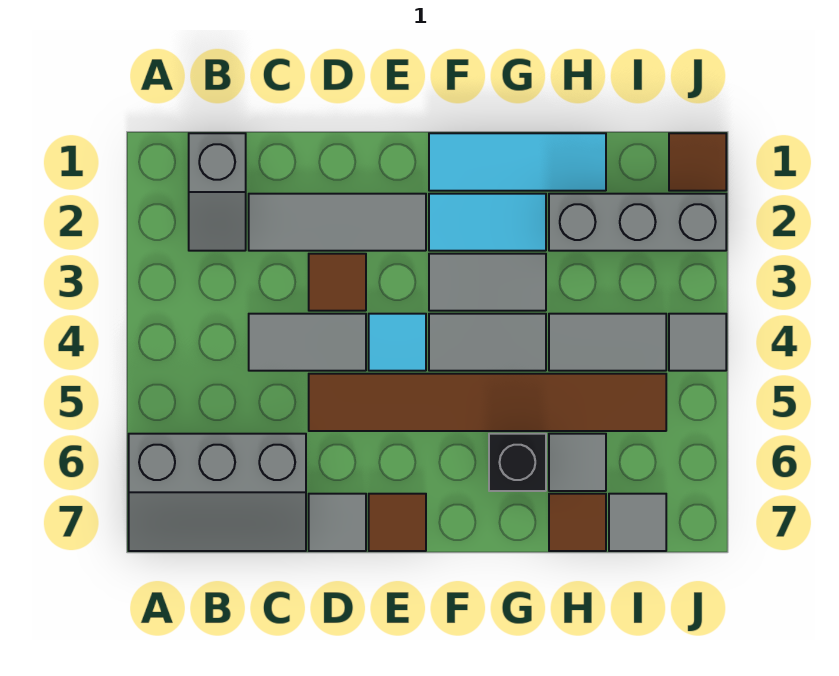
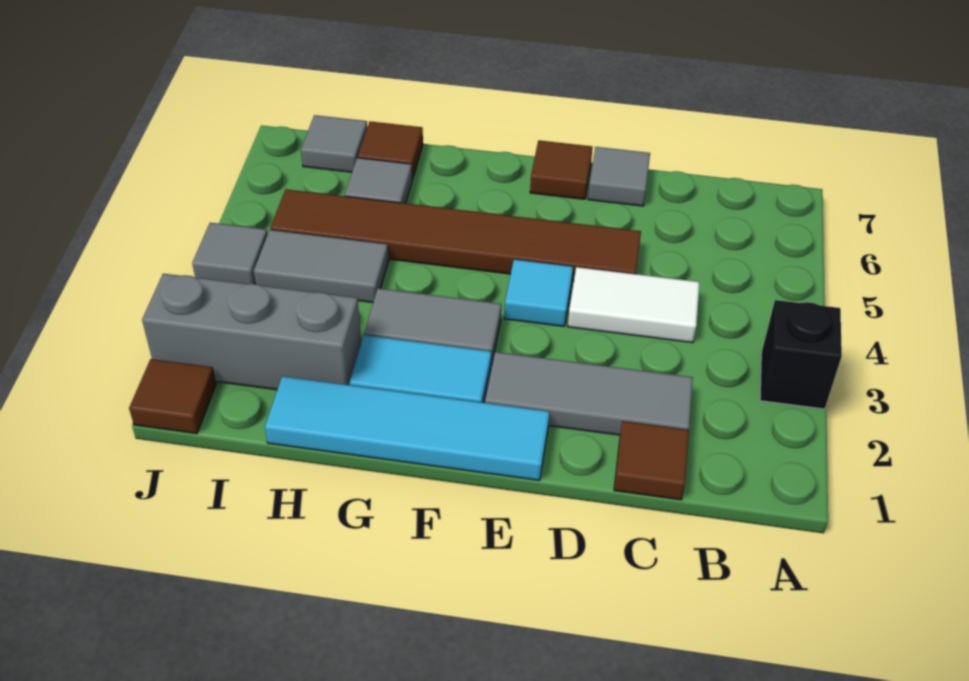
grey slope A6:C7 level 1 top 6 -> none
grey slope B1:B2 level 1 top 1 -> none
grey tile C4:D4 level 1 -> white tile C4:D4 level 1
brown tile D3 level 1 -> brown tile C1 level 1
cyan tile F1:H1 level 1 -> cyan tile E1:H1 level 1
grey tile F4:G4 level 1 -> none
black brick G6 level 1 -> black brick A3 level 1

